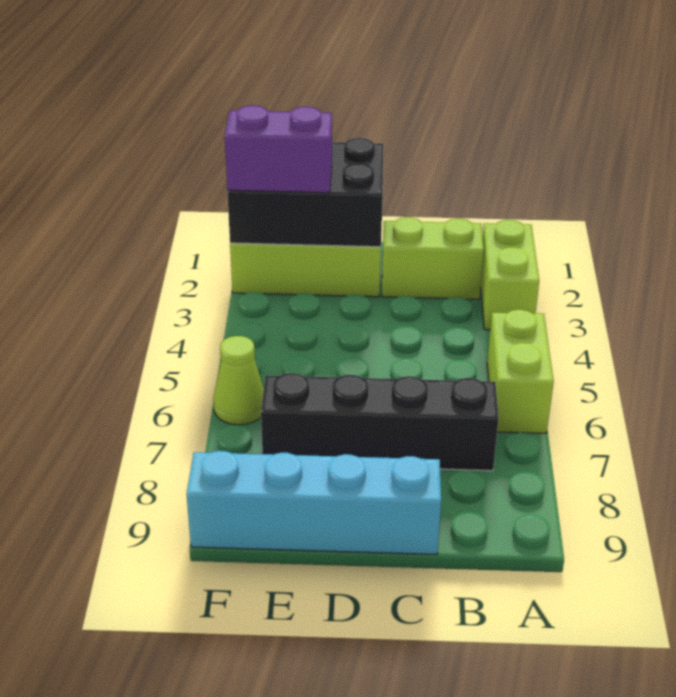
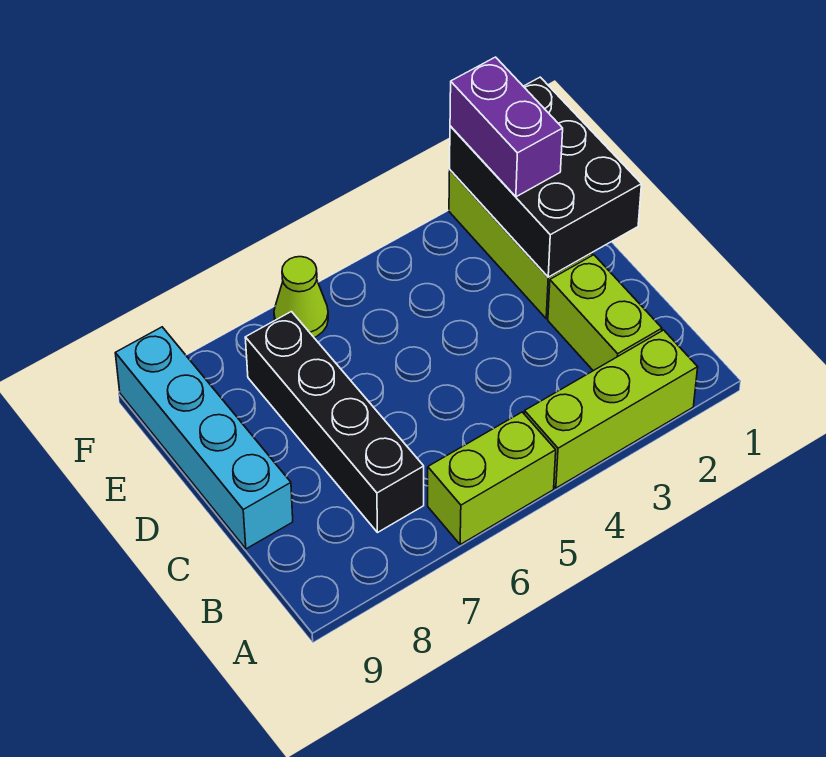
lime brick A2:A3 level 1 -> lime brick A2:A4 level 1

